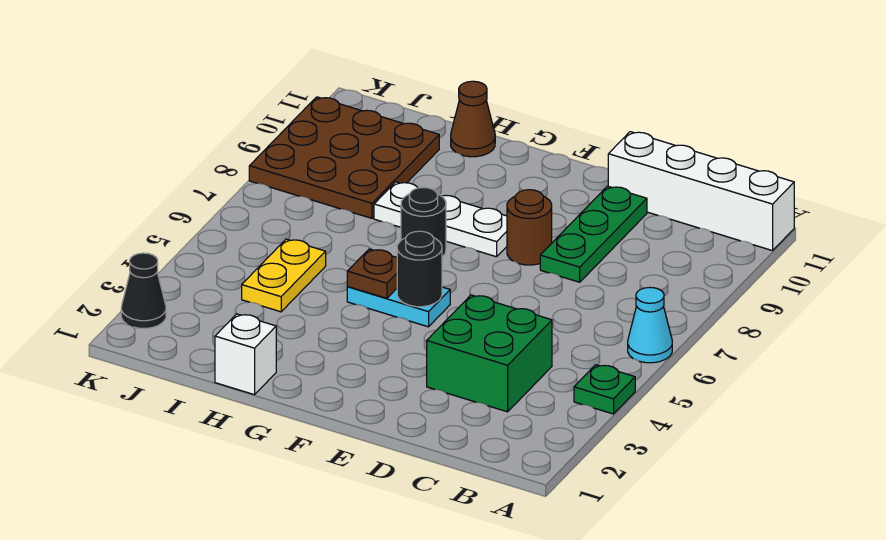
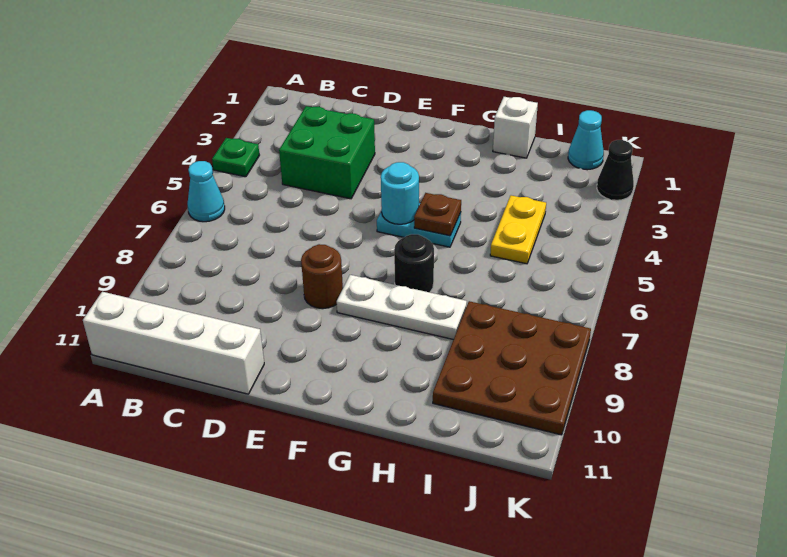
green plate D8:D10 level 1 -> none
black round brick F5 level 2 -> cyan round brick F5 level 2
brown cone H11 level 1 -> none
none -> cyan cone J1 level 1

